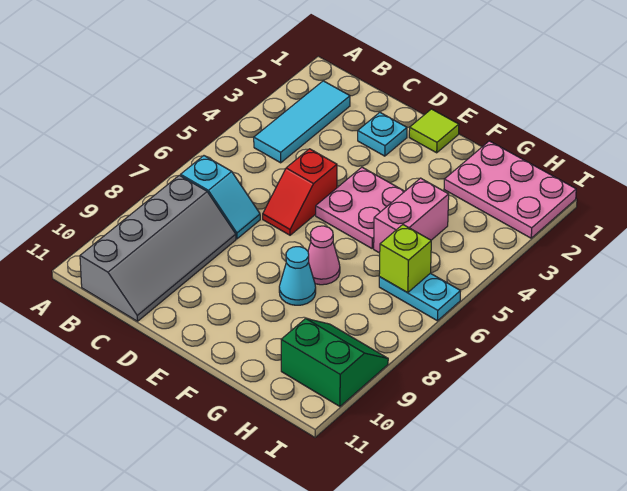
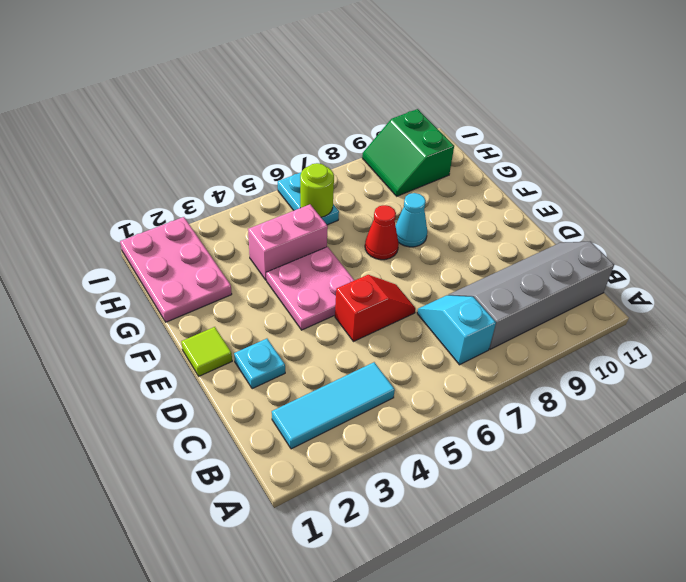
pink cone F7 level 1 -> red cone F7 level 1
lime brick H6 level 2 -> lime round brick H6 level 2

